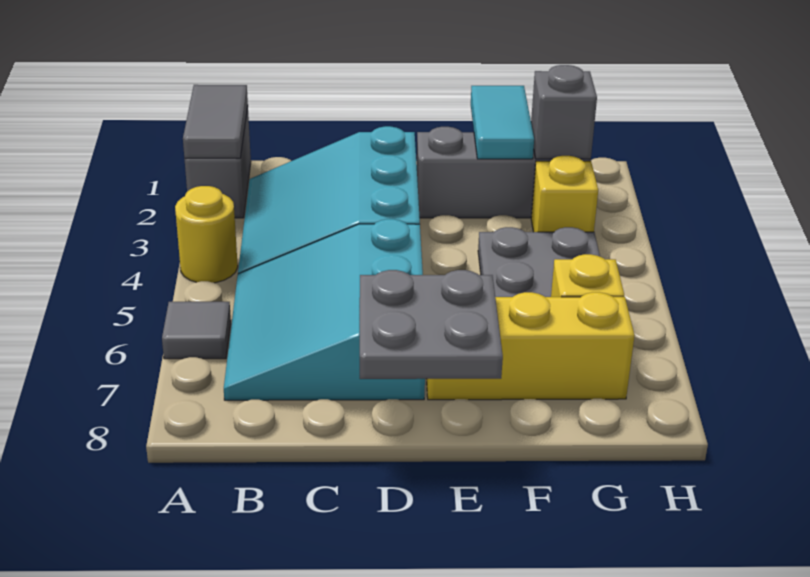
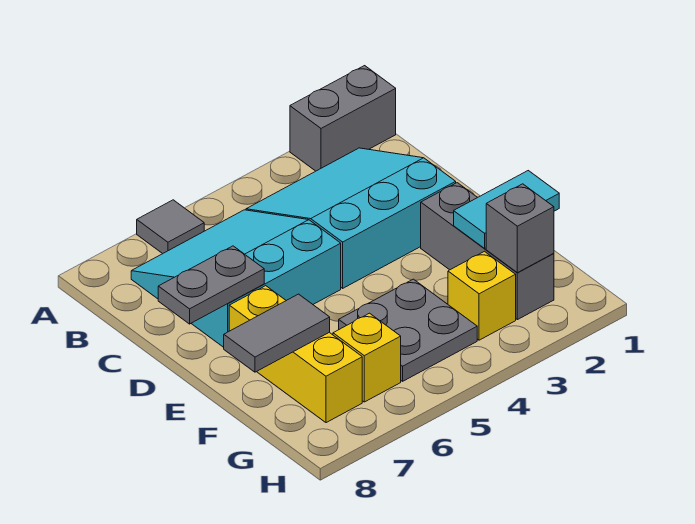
grey tile A1:A2 level 2 -> grey tile F7:F8 level 2
yellow round brick A4 level 1 -> none
grey plate D7:E8 level 2 -> grey plate D7:D8 level 2

